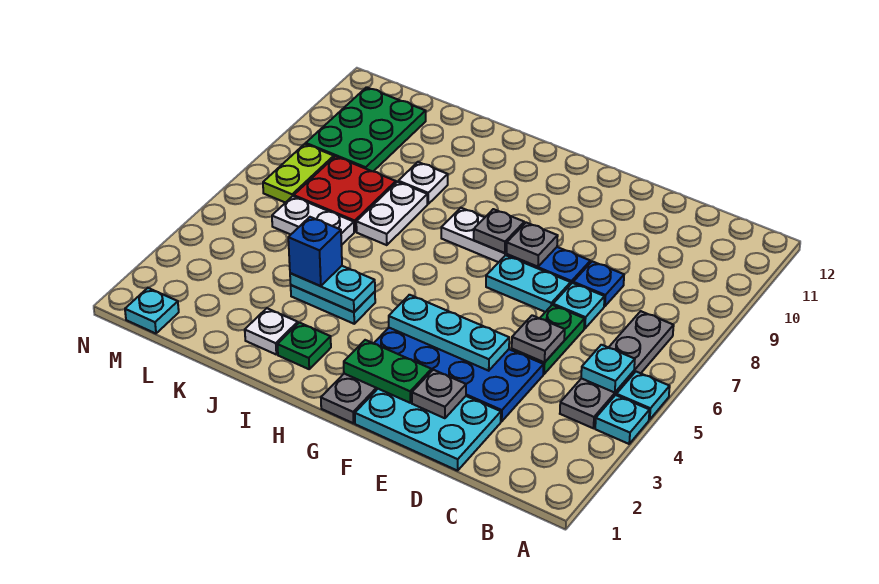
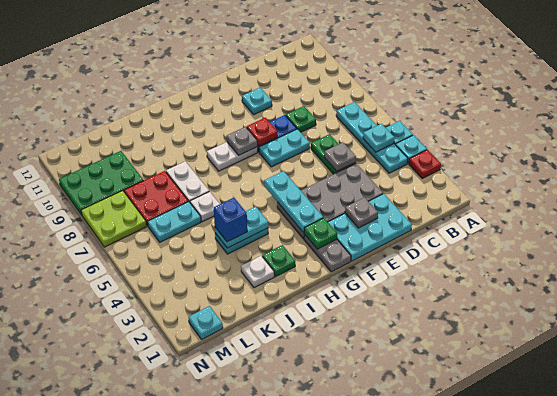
none -> red plate A3 level 1
grey plate B4:B7 level 1 -> cyan plate B4:B7 level 1
blue plate D3:G4 level 1 -> grey plate D3:G4 level 1
cyan plate D7 level 1 -> cyan plate E10 level 1
blue plate D8 level 1 -> green plate D8 level 1
cyan plate E4:G4 level 2 -> cyan plate G3:G5 level 2
green plate F2:G2 level 2 -> green plate G2 level 2
grey plate F8 level 2 -> red plate F8 level 2
white plate J9 level 1 -> white plate J6 level 1
white plate K6:L6 level 1 -> cyan plate K6:L6 level 1
green plate L9:M11 level 1 -> green plate L9:N10 level 1
lime plate M7:M8 level 1 -> lime plate M7:N8 level 1

